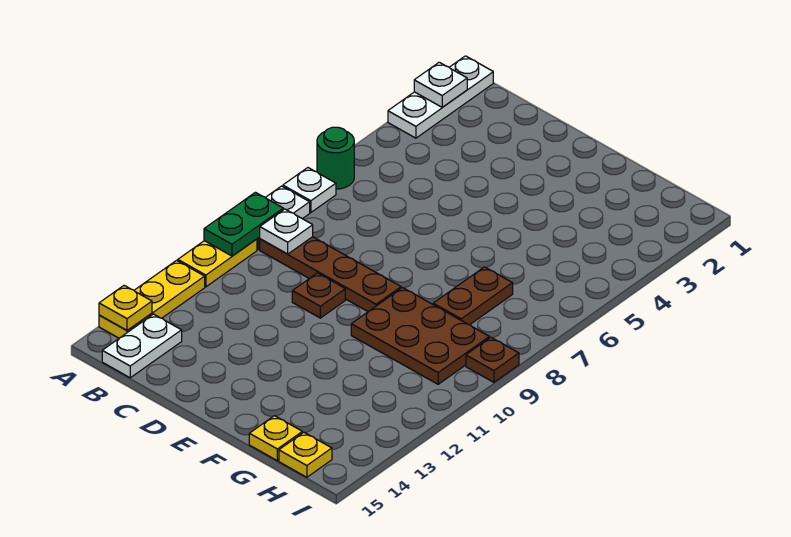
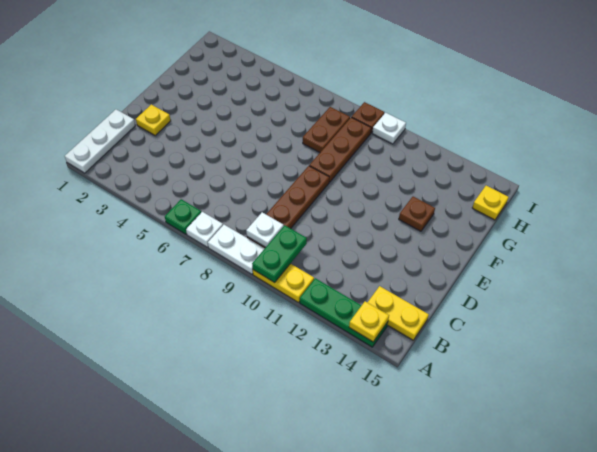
white plate A1:A3 level 1 -> white plate A1:C1 level 1
white plate A2 level 2 -> white plate I10 level 1
green round brick A6 level 1 -> green plate A6 level 1
green plate A9:A10 level 2 -> green plate A10:B10 level 2
yellow plate A12:A14 level 1 -> green plate A12:A14 level 1
white plate B14:B15 level 1 -> yellow plate B14:B15 level 1
brown plate D10 level 1 -> brown plate F13 level 1
brown plate F9:H10 level 1 -> brown plate F9:H9 level 1
brown plate G7:G8 level 1 -> brown plate G8:H8 level 1
yellow plate G15 level 1 -> yellow plate D2 level 1

